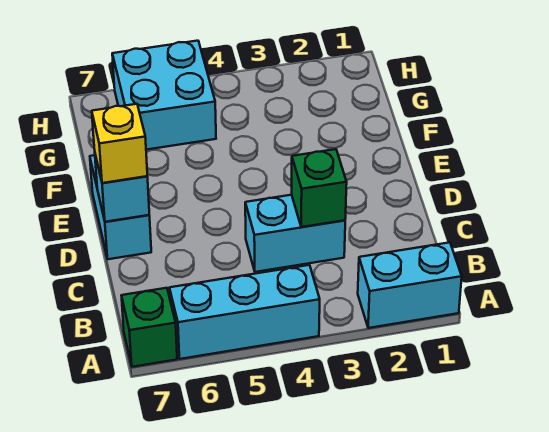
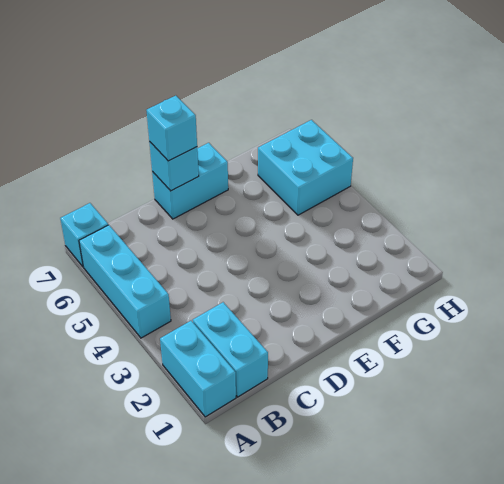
green brick A7 level 1 -> cyan brick A7 level 1
cyan brick C3:C4 level 1 -> cyan brick B1:B2 level 1
green brick C3 level 2 -> none
yellow brick D7 level 3 -> cyan brick D7 level 3

